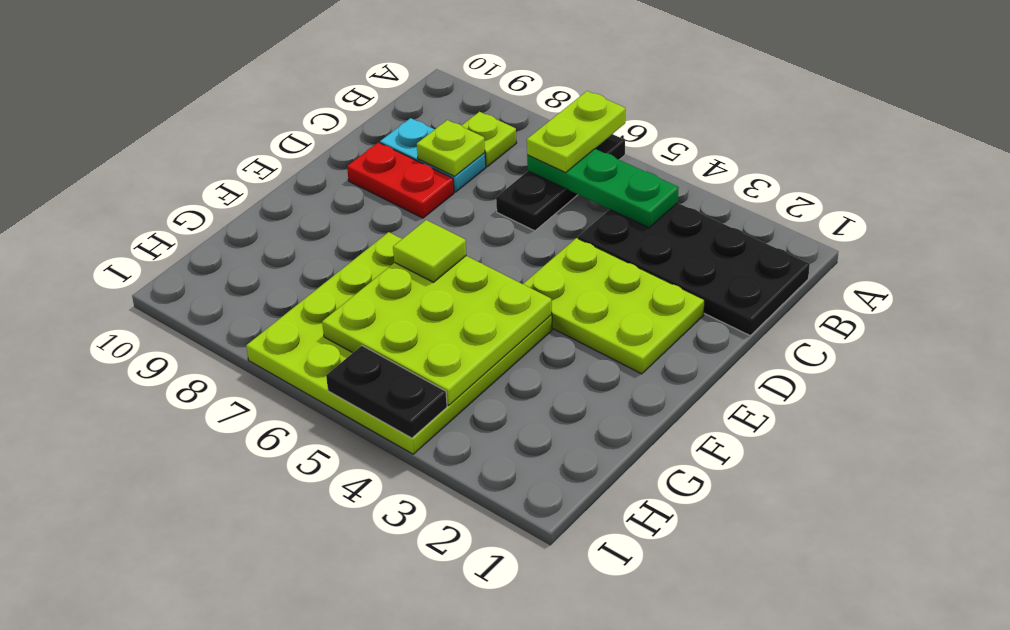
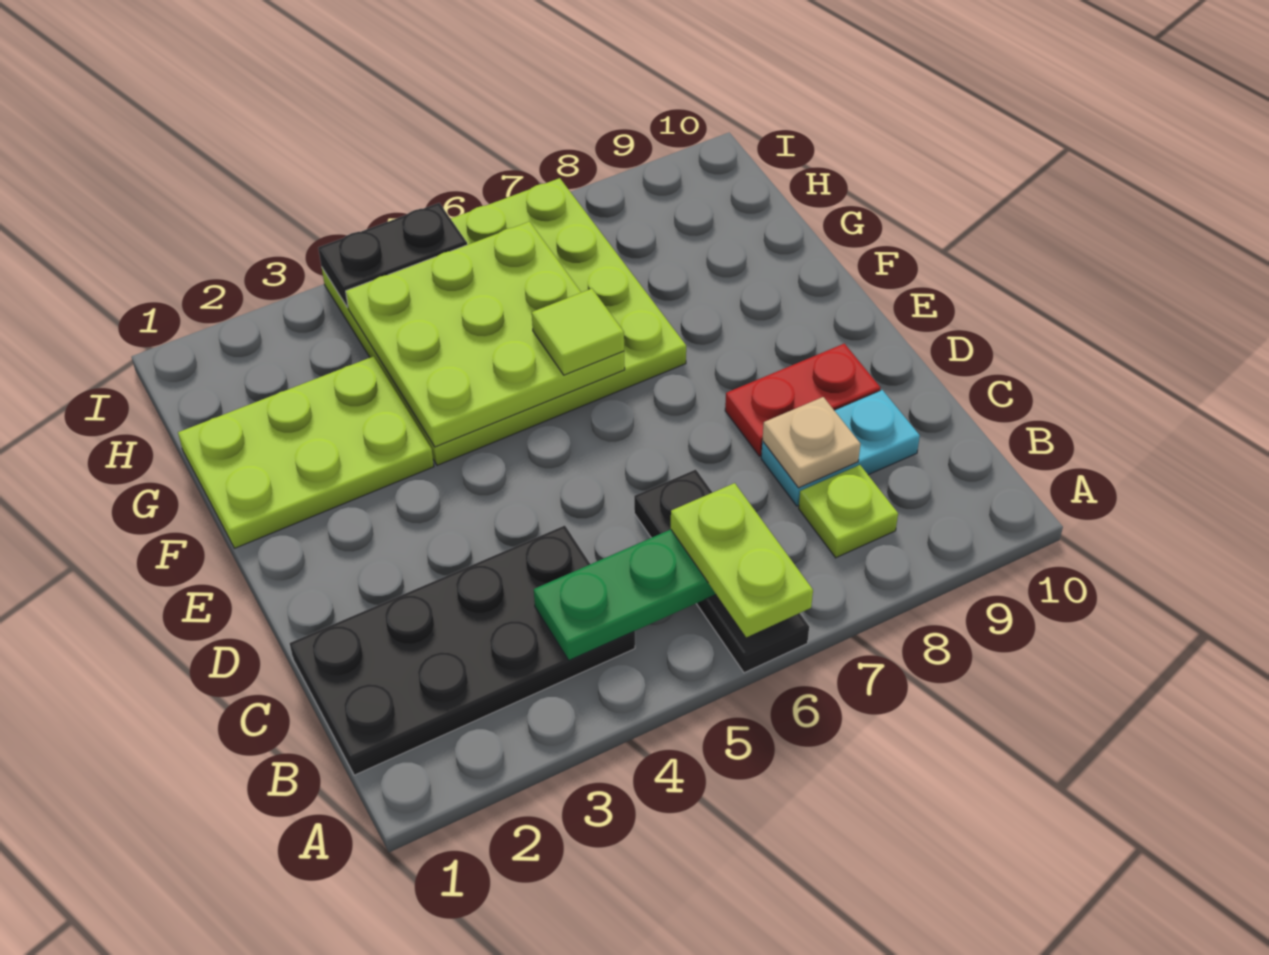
lime plate C8 level 2 -> tan plate C8 level 2
lime plate D2:E4 level 1 -> lime plate F1:G3 level 1

